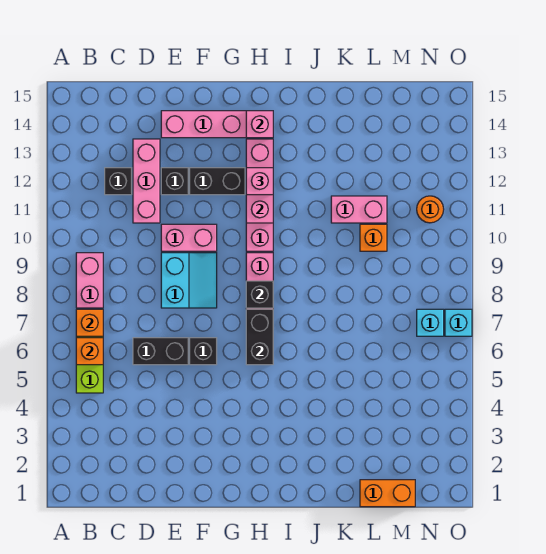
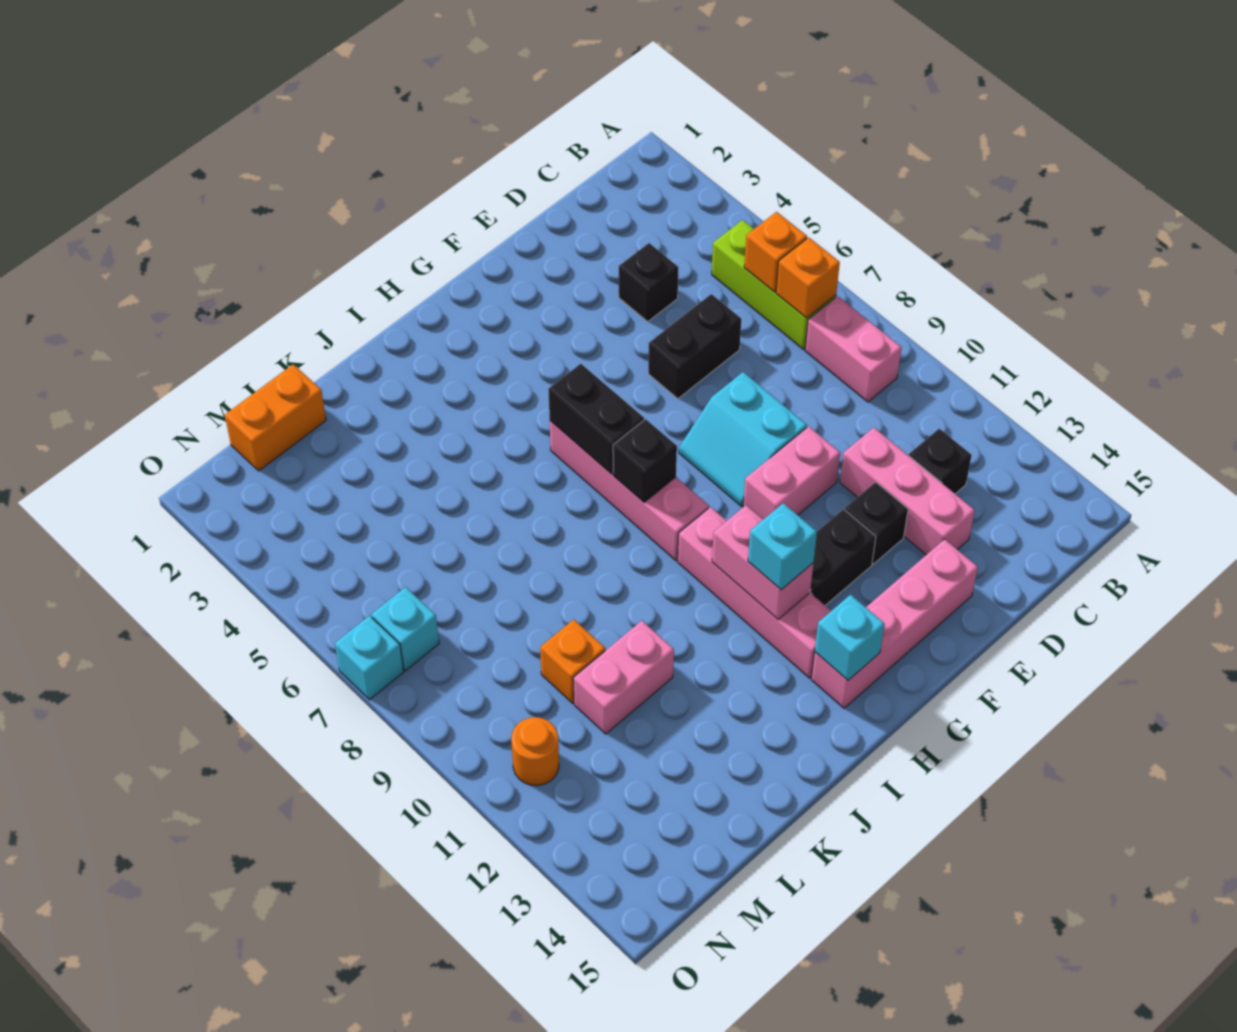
black brick F6 level 1 -> black brick D4 level 1
pink brick H12 level 3 -> cyan brick H12 level 3
pink brick H14 level 2 -> cyan brick H14 level 2

